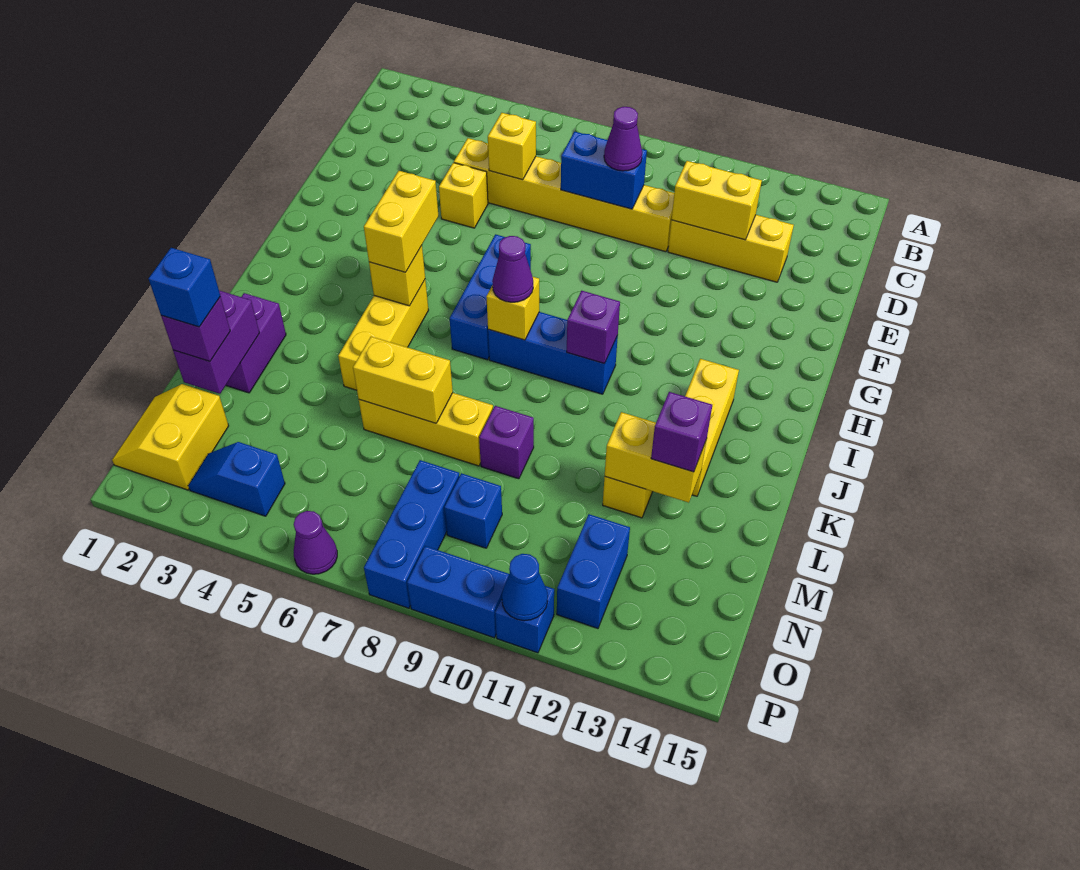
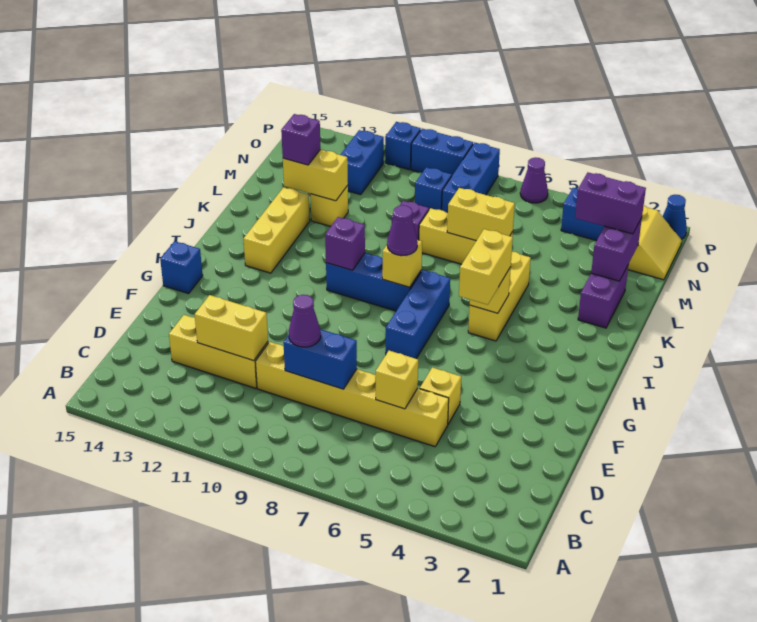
purple brick M2 level 3 -> purple brick M2:M3 level 3
blue brick M2 level 4 -> blue brick G15 level 1
blue cone P11 level 2 -> blue cone P1 level 1

